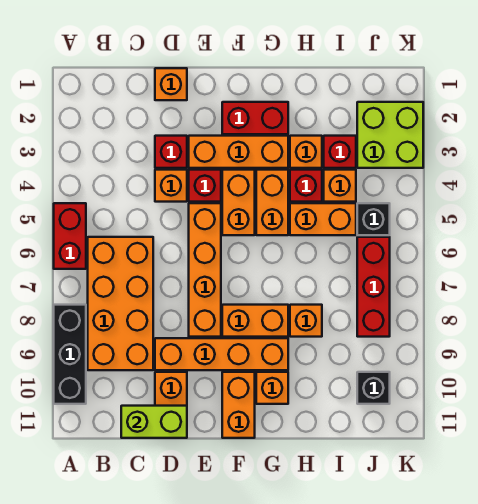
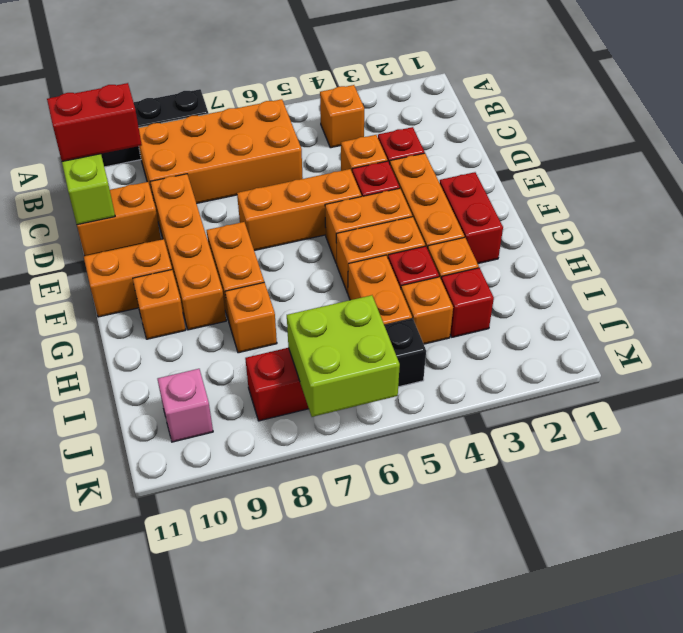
red brick A5:A6 level 1 -> red brick C10:C11 level 3
orange brick D1 level 1 -> orange brick B4 level 1
orange brick E5:E8 level 1 -> orange brick E5:E7 level 1
lime brick J2:K3 level 1 -> lime brick J6:K7 level 2
black brick J10 level 1 -> pink brick J10 level 1

